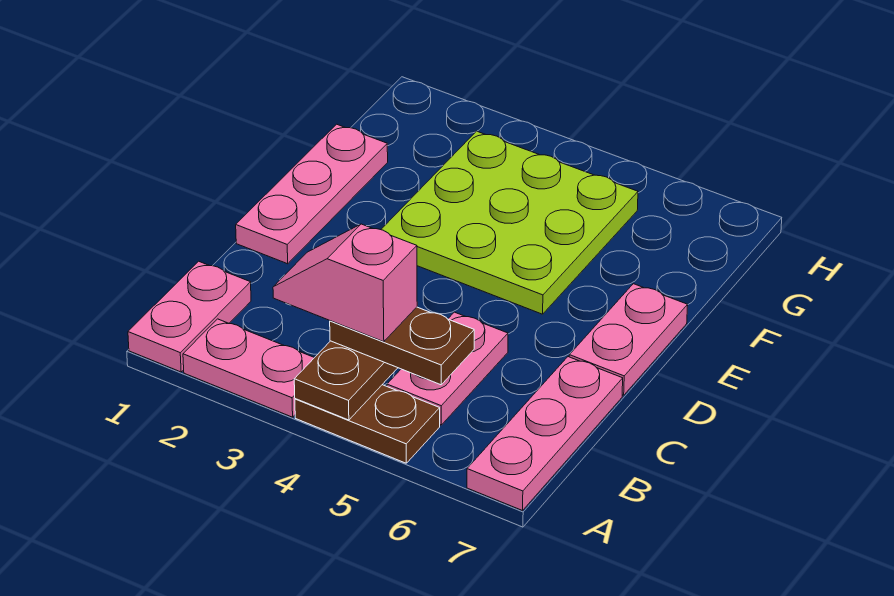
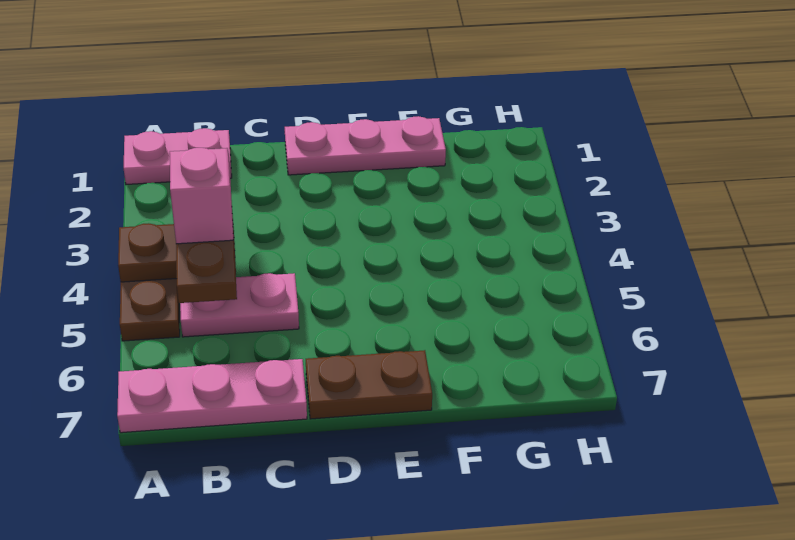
pink plate A2:A3 level 1 -> none
pink plate D7:E7 level 1 -> brown plate D7:E7 level 1
lime plate E3:G5 level 1 -> none

